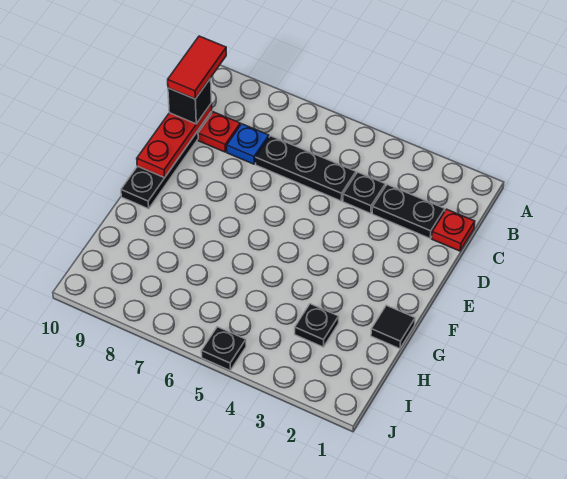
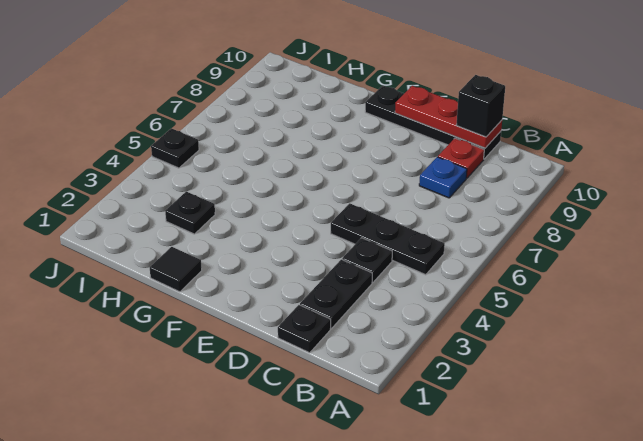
red tile B10:C10 level 4 -> none
red plate C1 level 1 -> black plate C1 level 1
black plate C5:C7 level 1 -> black plate B5:D5 level 1

